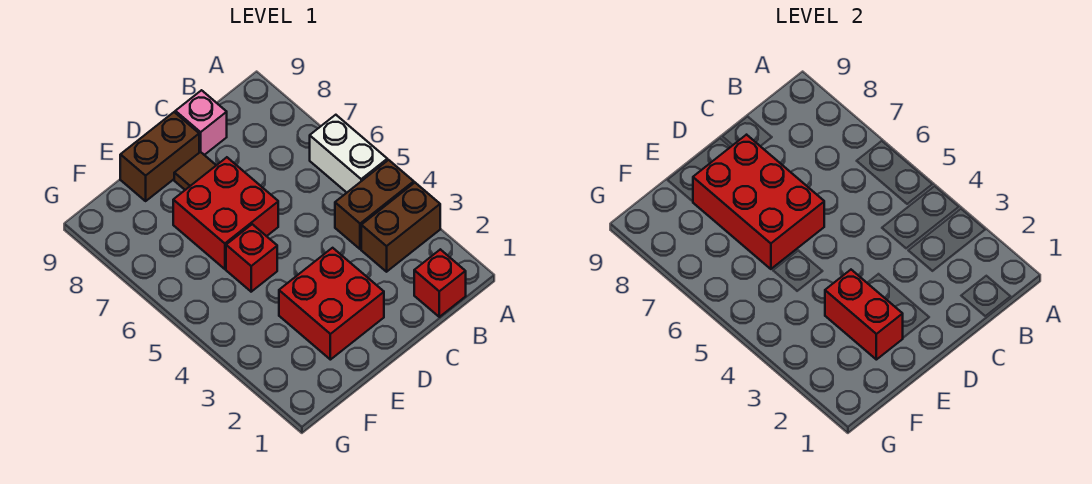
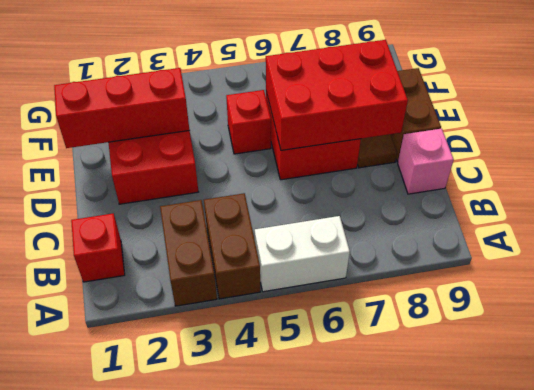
red brick E2:E3 level 2 -> red brick E1:E3 level 2

